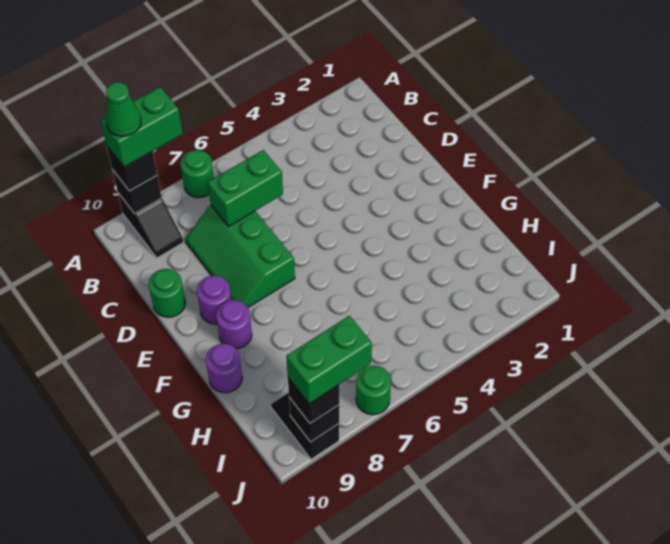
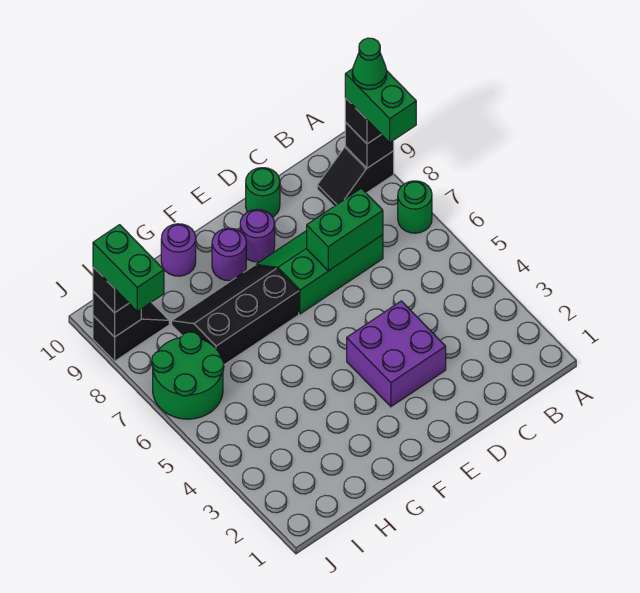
green brick C6:C7 level 2 -> green brick C7:D7 level 2
none -> purple brick D3:E4 level 1
none -> black slope F7:H8 level 1 top 7
green round brick J7 level 1 -> green round brick I6:J7 level 1

